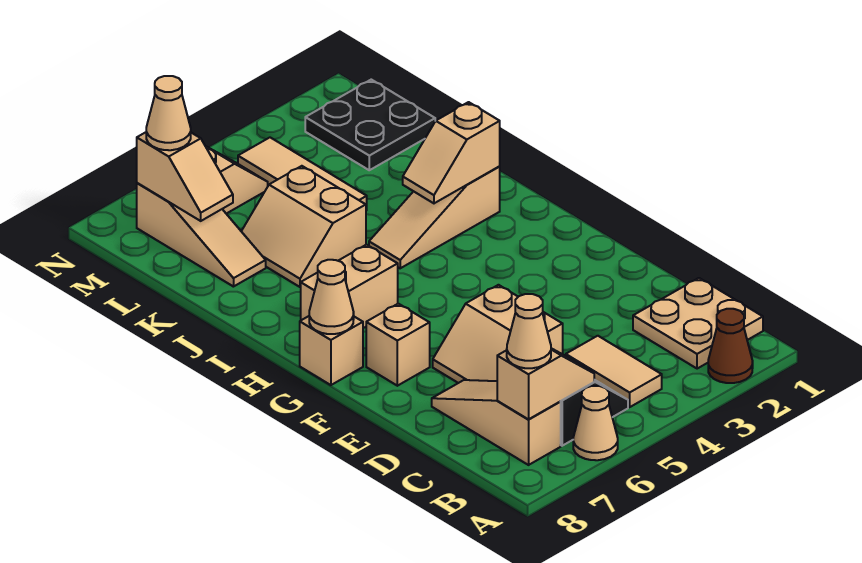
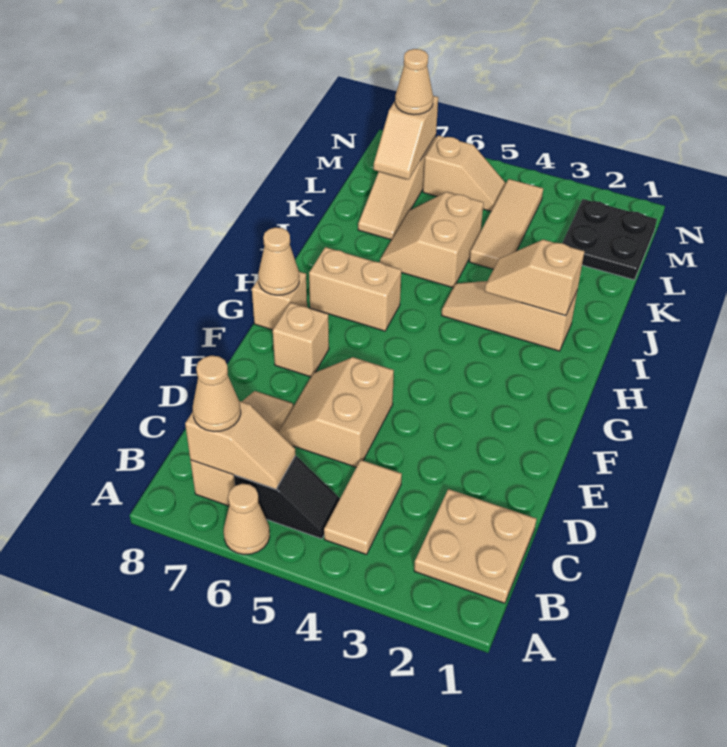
brown cone A2 level 1 -> none

